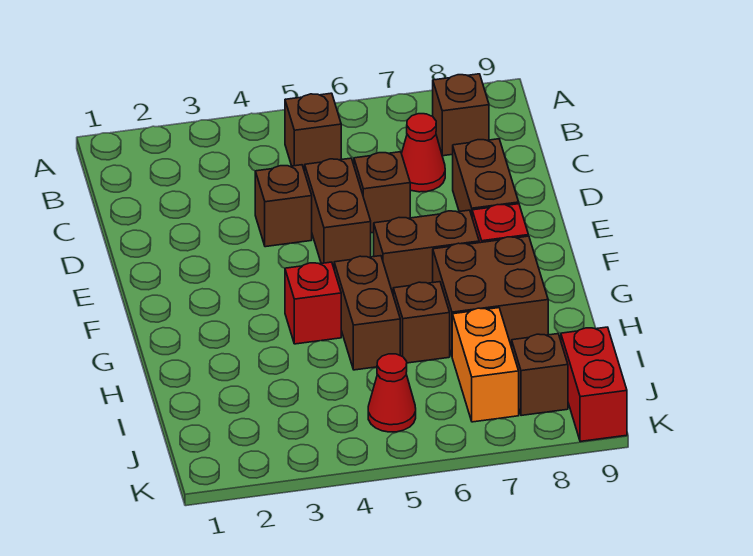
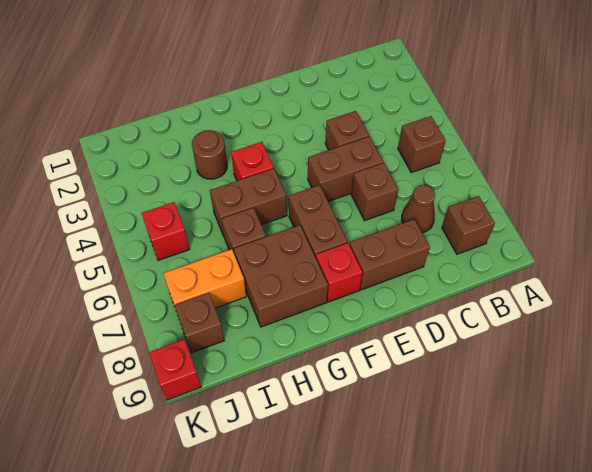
red cone C7 level 1 -> brown cone C7 level 1
none -> brown round brick H3 level 1
red cone J5 level 1 -> red brick J5 level 1
red brick J9:K9 level 1 -> red brick K9 level 1

